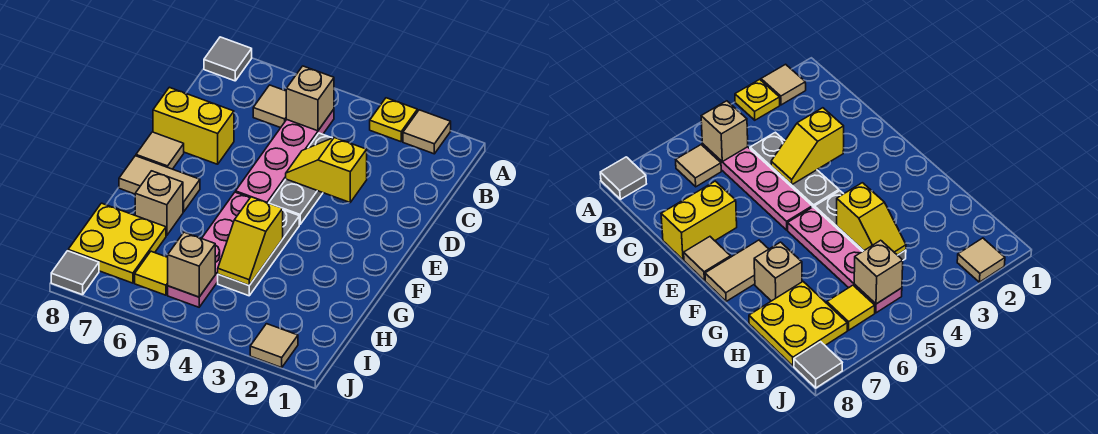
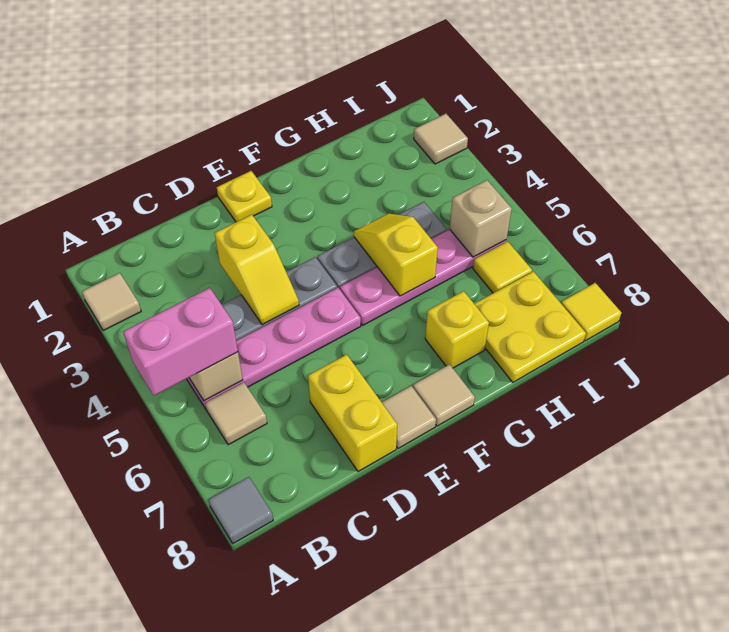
yellow plate A3 level 1 -> yellow plate E1 level 1
none -> pink brick A5:B5 level 3
tan tile F7:F8 level 1 -> tan tile F8 level 1
yellow slope G4:H4 level 2 top G -> yellow slope G4:G5 level 2 top 5
tan brick G7 level 1 -> yellow brick G7 level 1
grey tile J8 level 1 -> yellow tile J8 level 1

